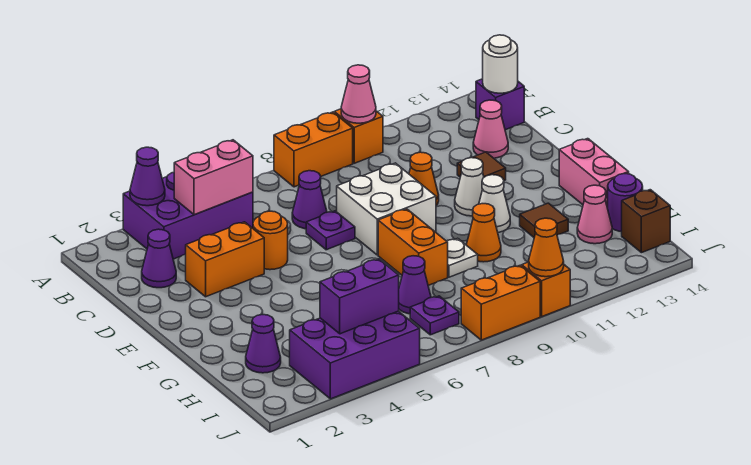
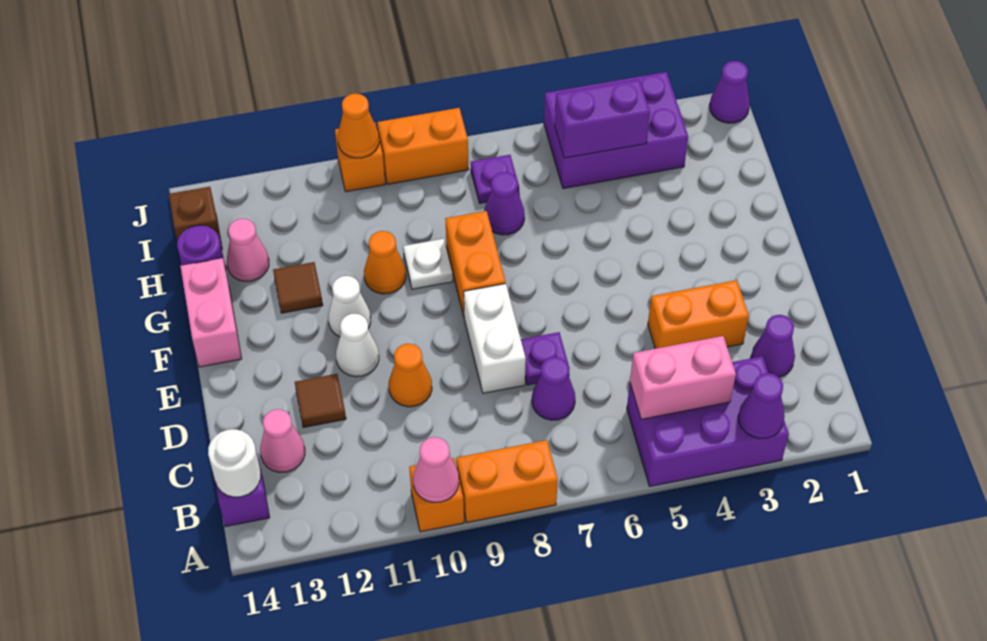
orange round brick D5 level 1 -> none
white brick D8:E9 level 1 -> white brick D8:E8 level 1
purple cone H2 level 1 -> purple cone J1 level 1

